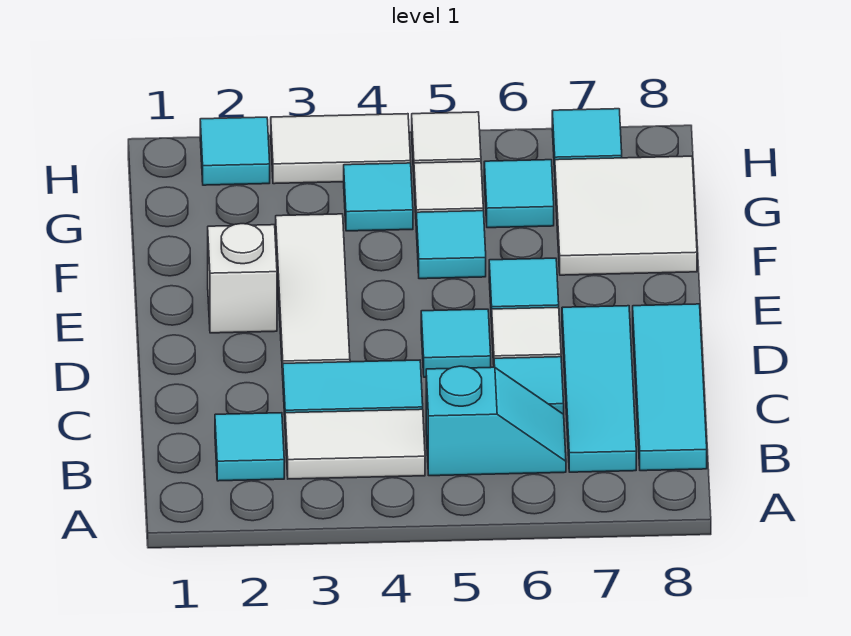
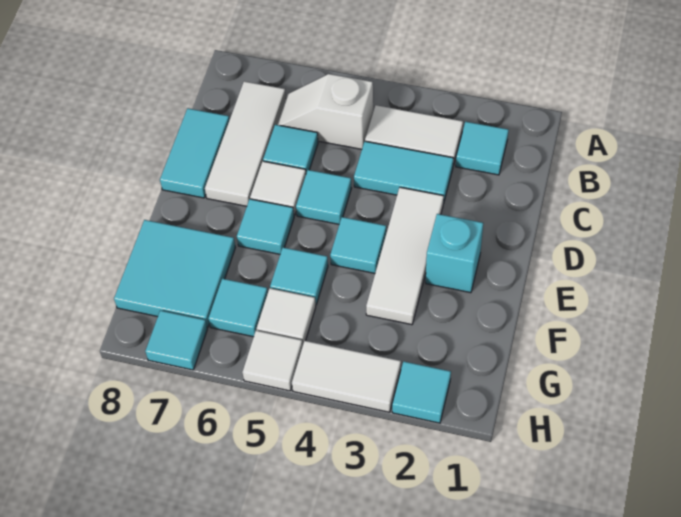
cyan slope B5:B6 level 1 top 5 -> white slope B5:B6 level 1 top 5
cyan tile B7:D7 level 1 -> white tile B7:D7 level 1
cyan tile B8:D8 level 1 -> cyan tile C8:D8 level 1
white brick E2 level 1 -> cyan brick E2 level 1
white tile F7:G8 level 1 -> cyan tile F7:G8 level 1
cyan tile G4 level 1 -> cyan tile E4 level 1

